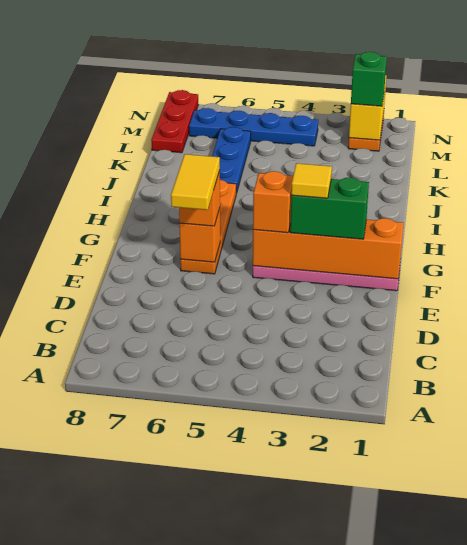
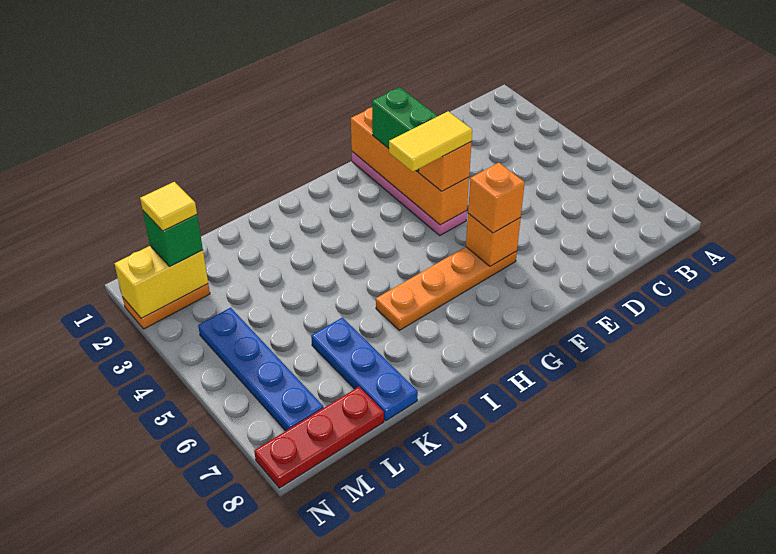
yellow tile E6:F6 level 4 -> yellow tile F4:G4 level 4
yellow tile F3 level 4 -> yellow tile M2 level 4
blue plate J6:L6 level 1 -> blue plate K6:K8 level 1

